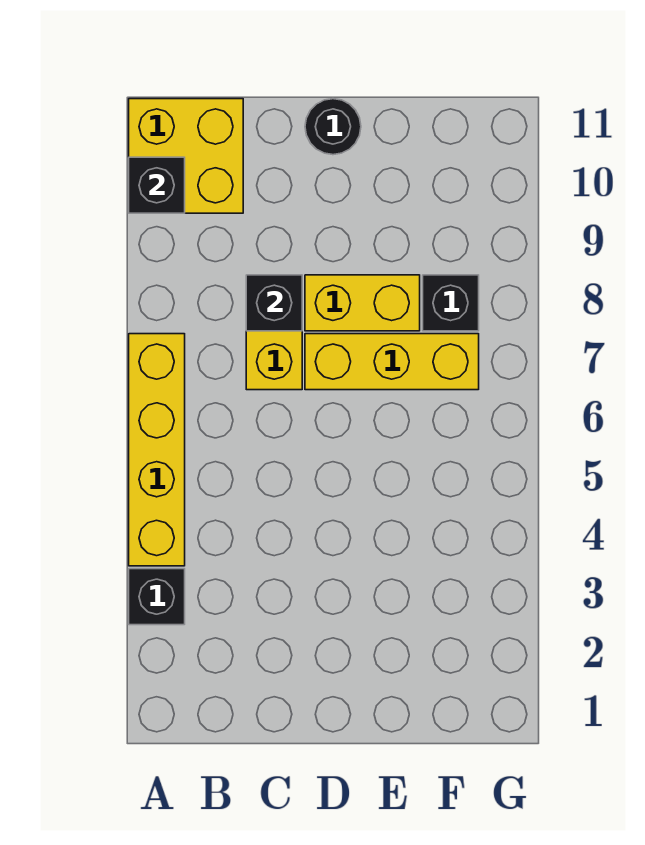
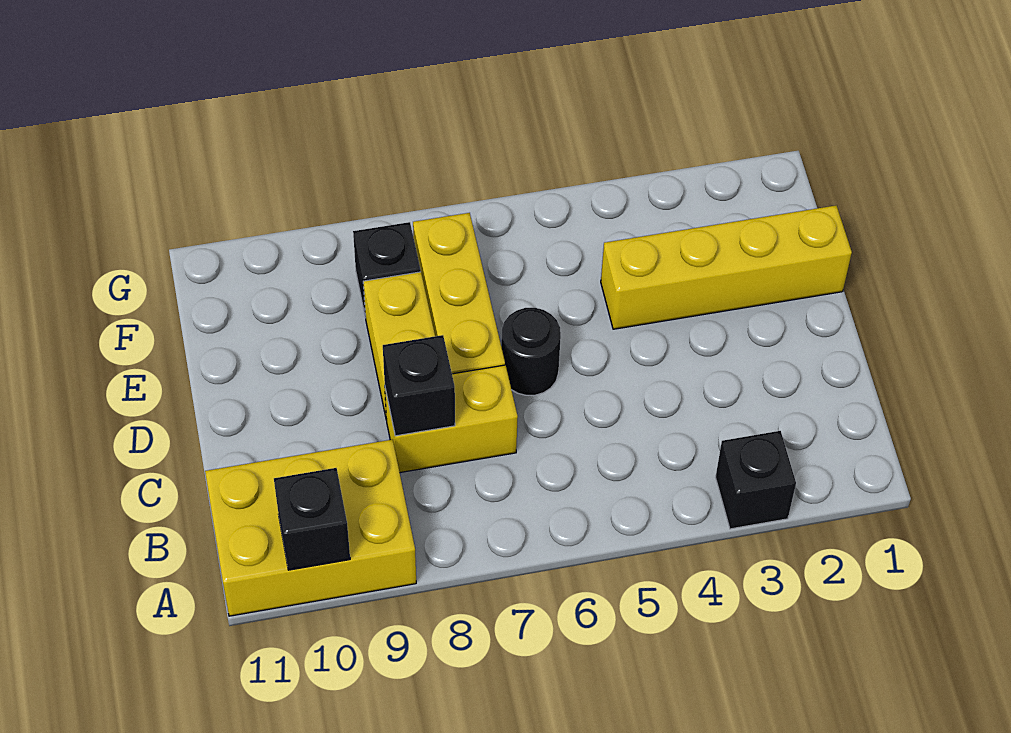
yellow brick A4:A7 level 1 -> yellow brick E1:E4 level 1
yellow brick A10:B11 level 1 -> yellow brick A9:B11 level 1
black round brick D11 level 1 -> black round brick D6 level 1

